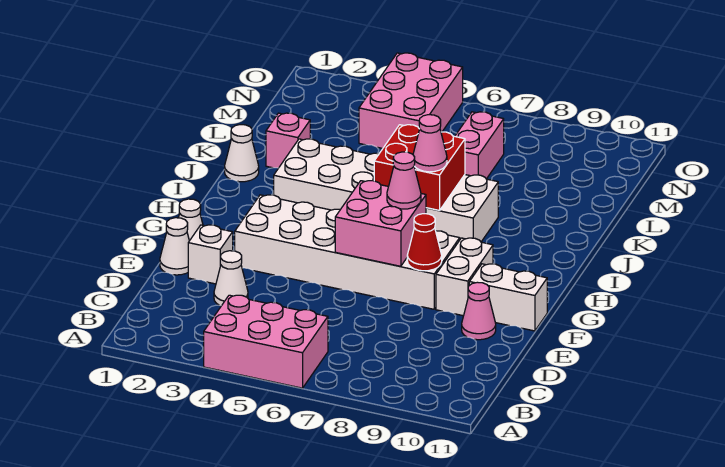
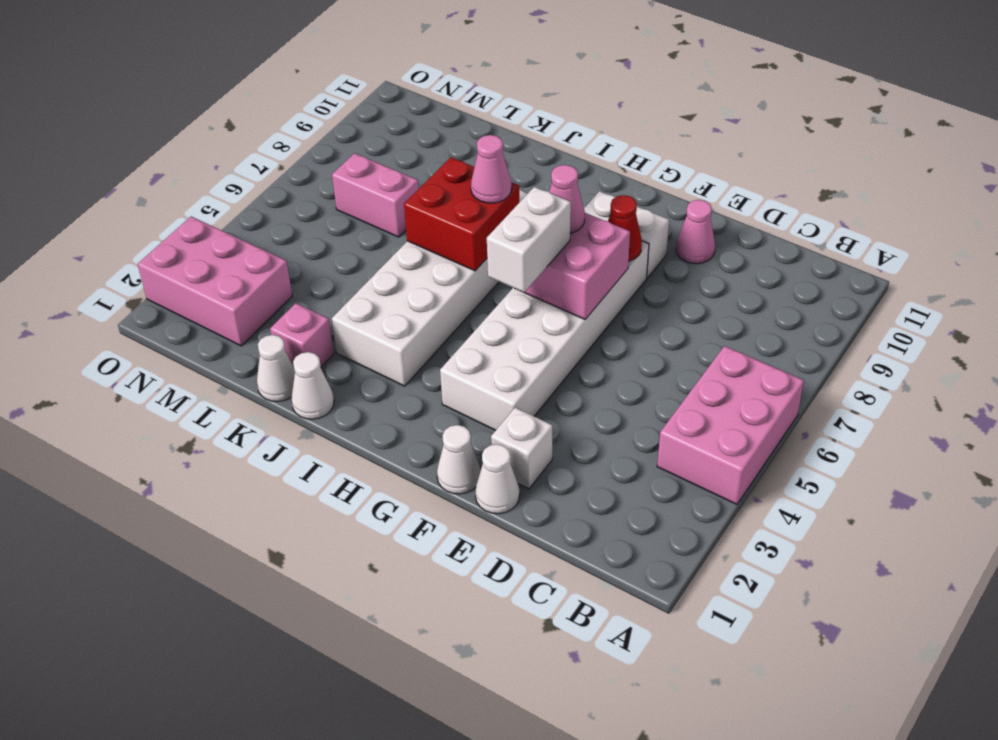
white cone D3 level 1 -> white cone K1 level 1
white brick F10:F11 level 1 -> white brick G5:G6 level 3
pink brick M4:O5 level 1 -> pink brick M2:O3 level 1

